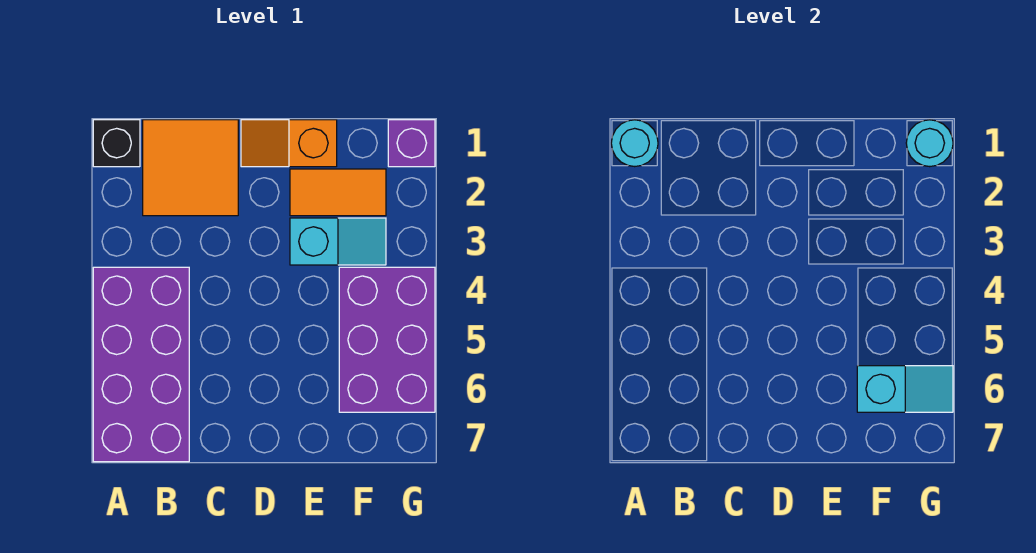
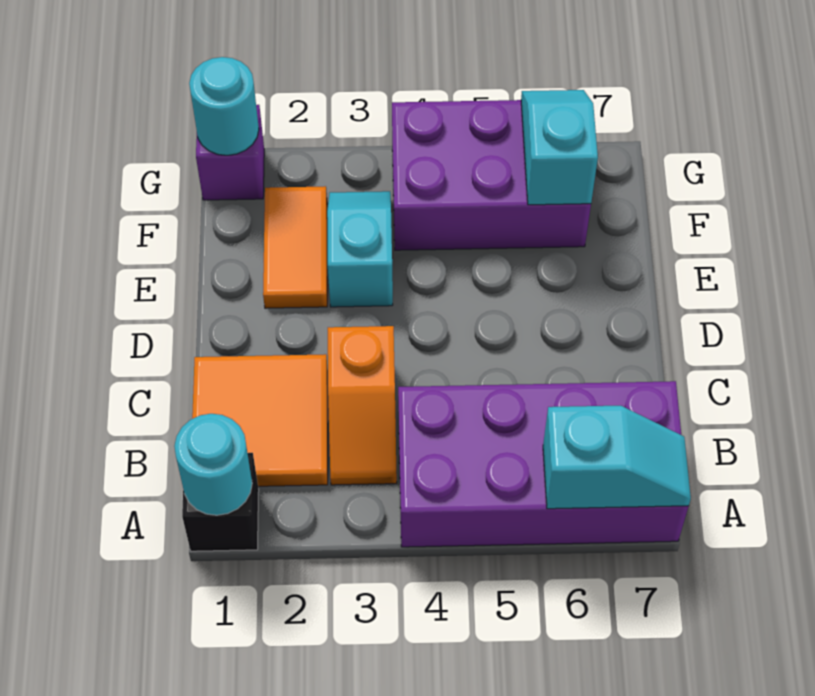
none -> cyan slope A6:A7 level 2 top 6
orange slope D1:E1 level 1 top E -> orange slope B3:C3 level 1 top C

